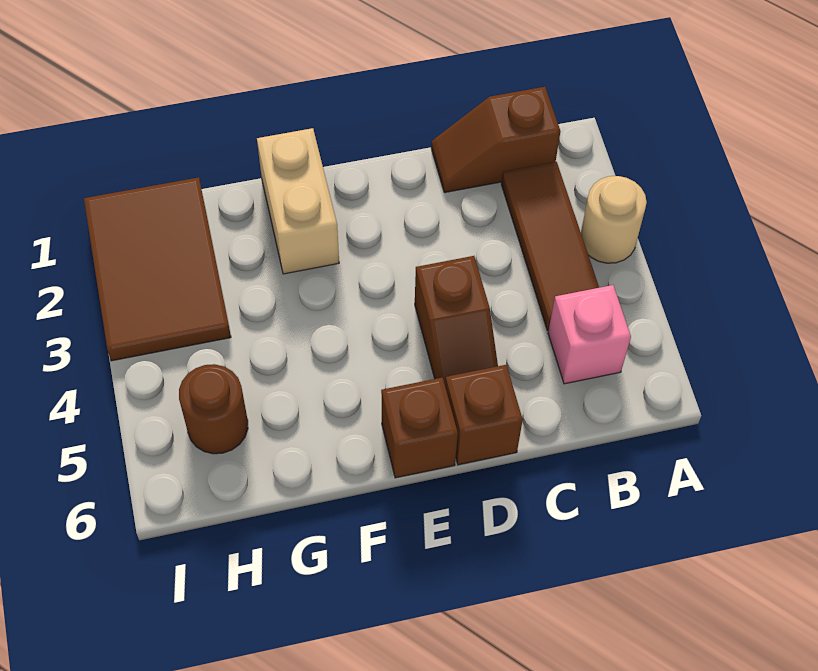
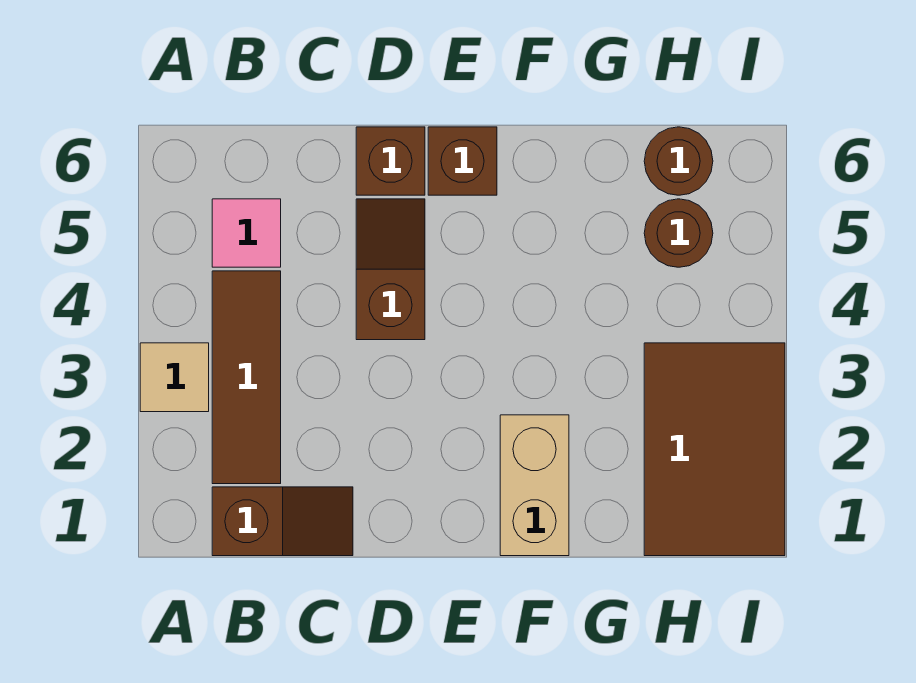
tan round brick A3 level 1 -> tan tile A3 level 1
pink brick B5 level 1 -> pink tile B5 level 1
none -> brown round brick H6 level 1

